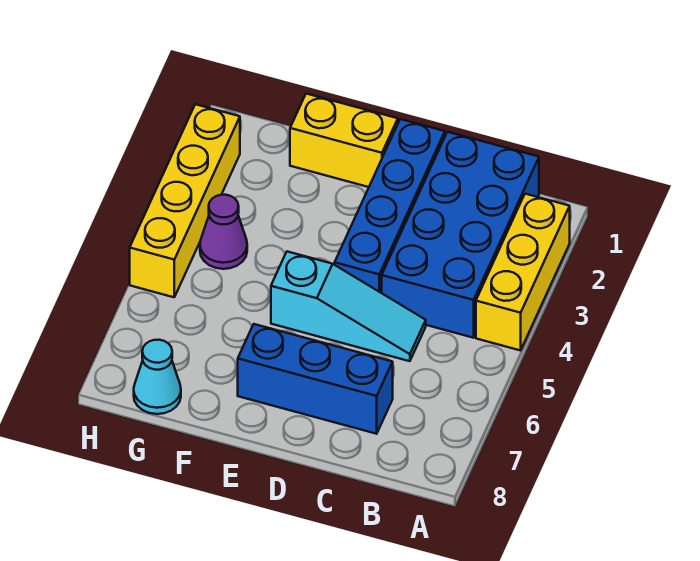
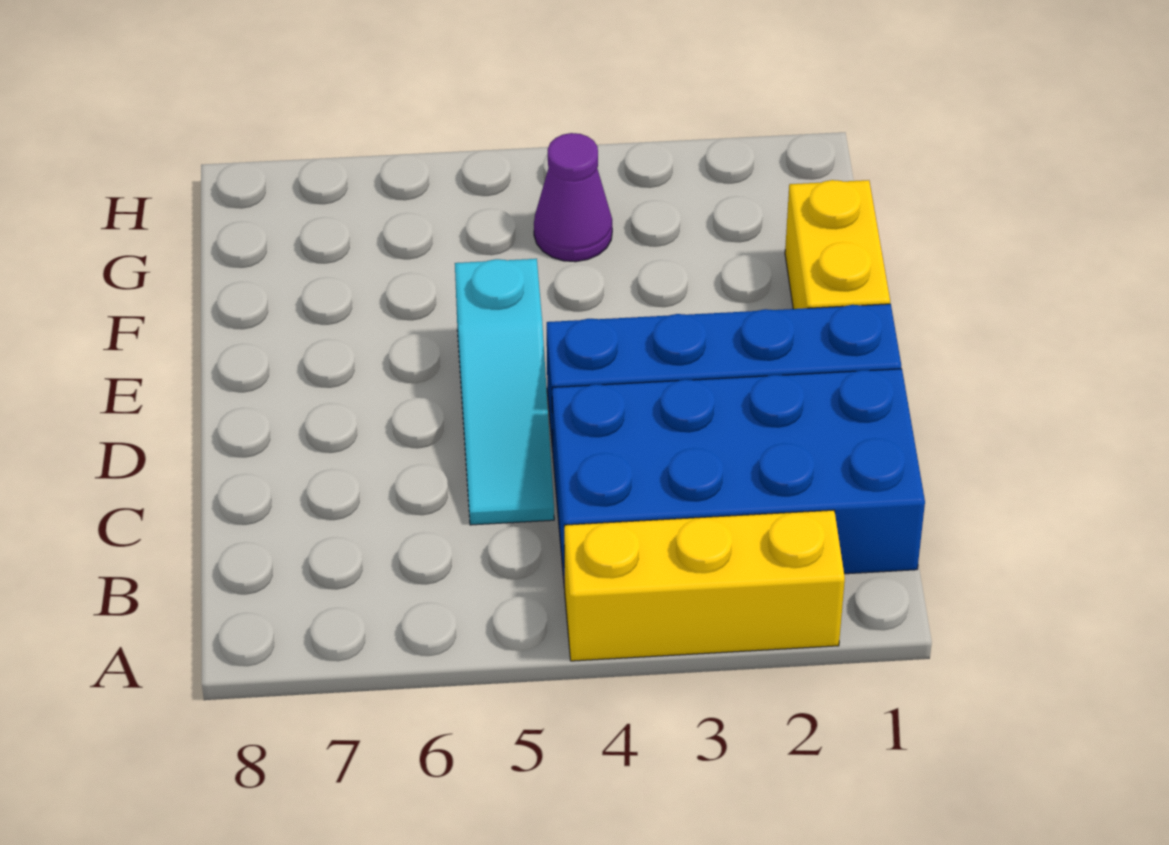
blue brick C7:E7 level 1 -> none
cyan cone G8 level 1 -> none
yellow brick H2:H5 level 1 -> none

